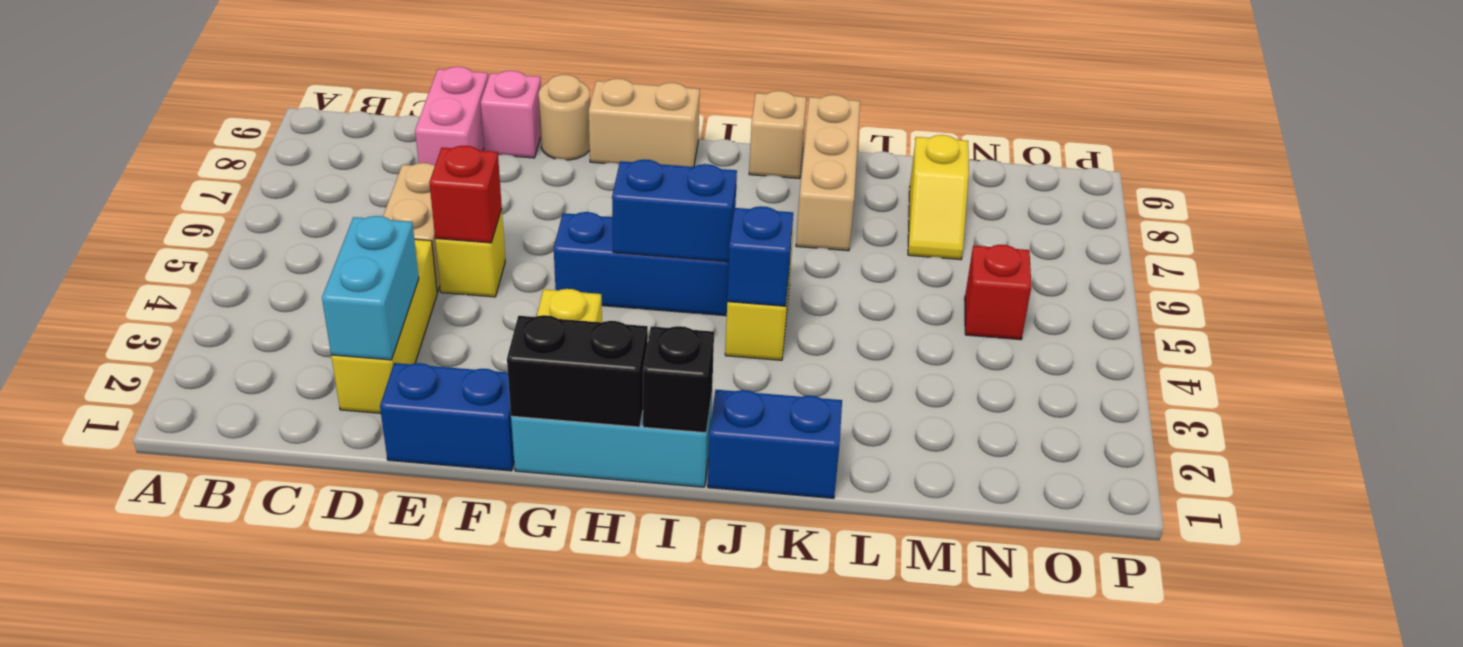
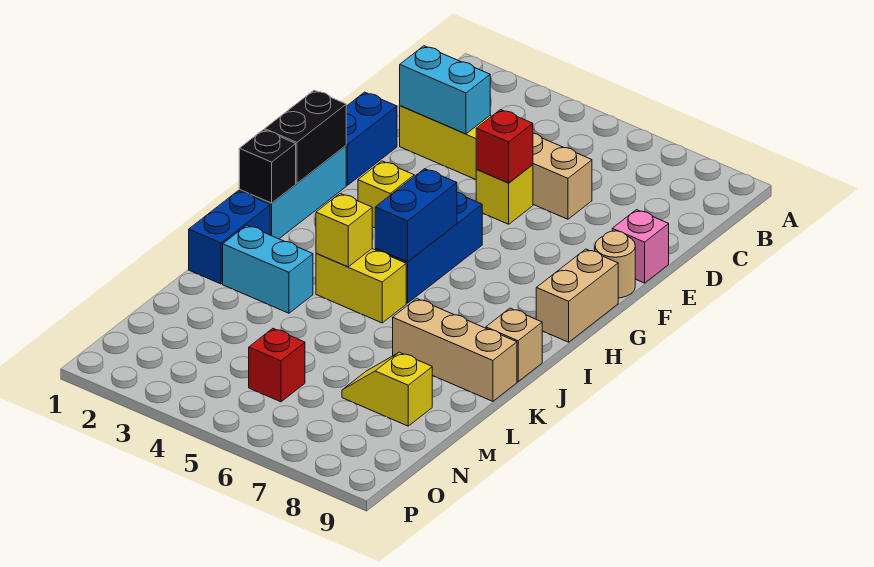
pink brick D8:D9 level 1 -> none
blue brick J4 level 2 -> yellow brick J4 level 2
none -> cyan brick K2:K3 level 1

